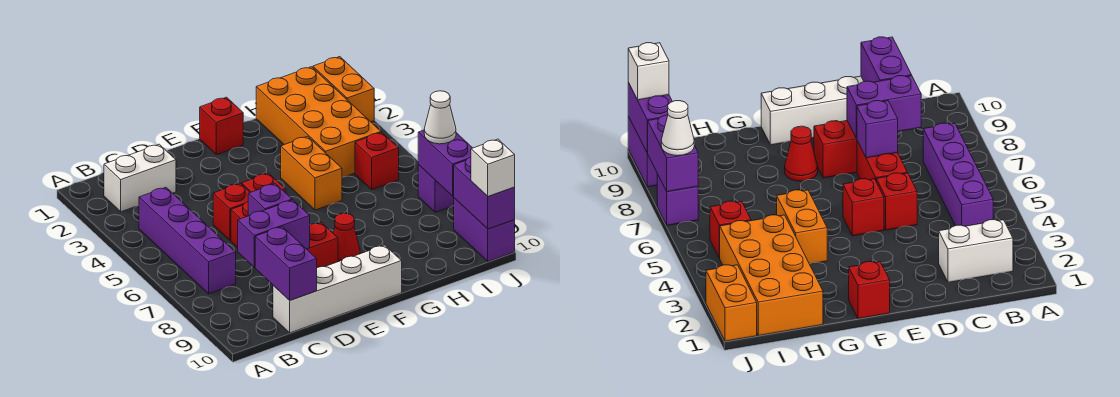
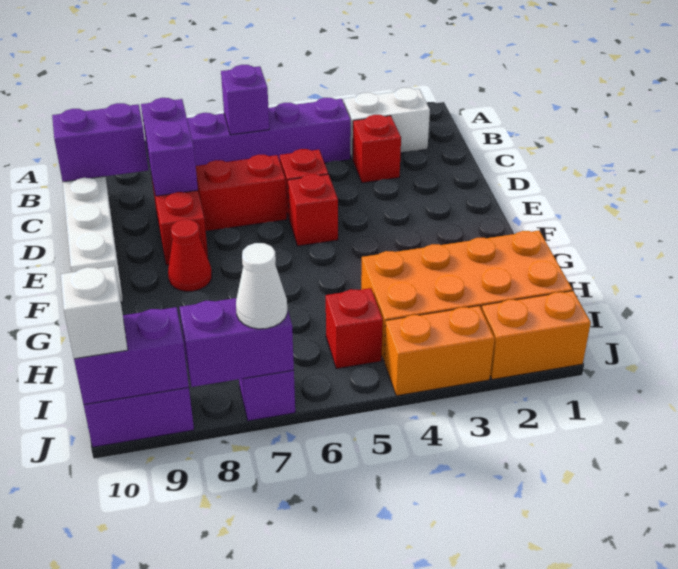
white brick B2:C2 level 1 -> white brick B2:B3 level 1
purple brick D7 level 2 -> purple brick B6 level 2
red brick F1 level 1 -> red brick C3 level 1
orange brick G4:G5 level 1 -> orange brick J3:J4 level 1

